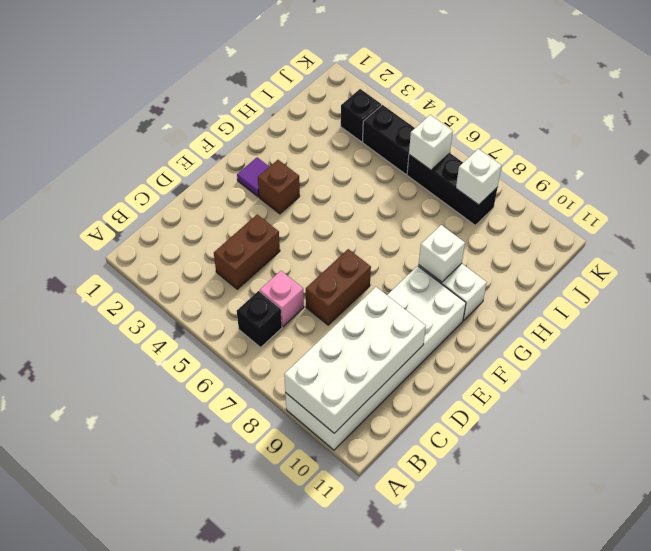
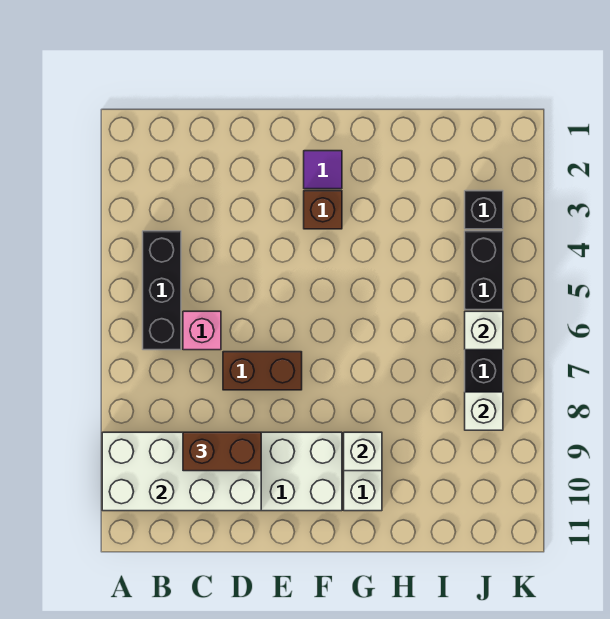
black brick B6 level 1 -> black brick B4:B6 level 1
brown brick C4:D4 level 1 -> brown brick C9:D9 level 3

